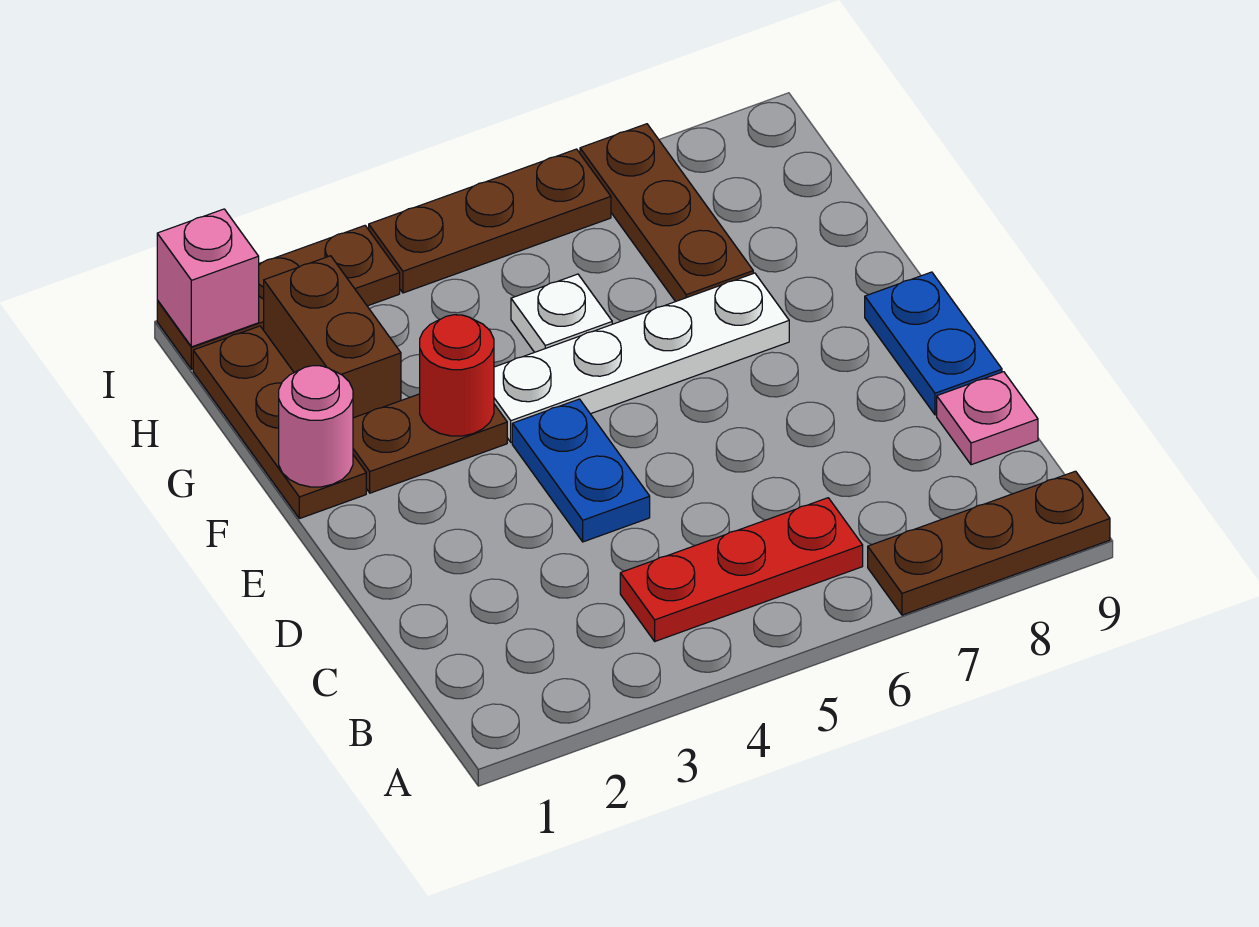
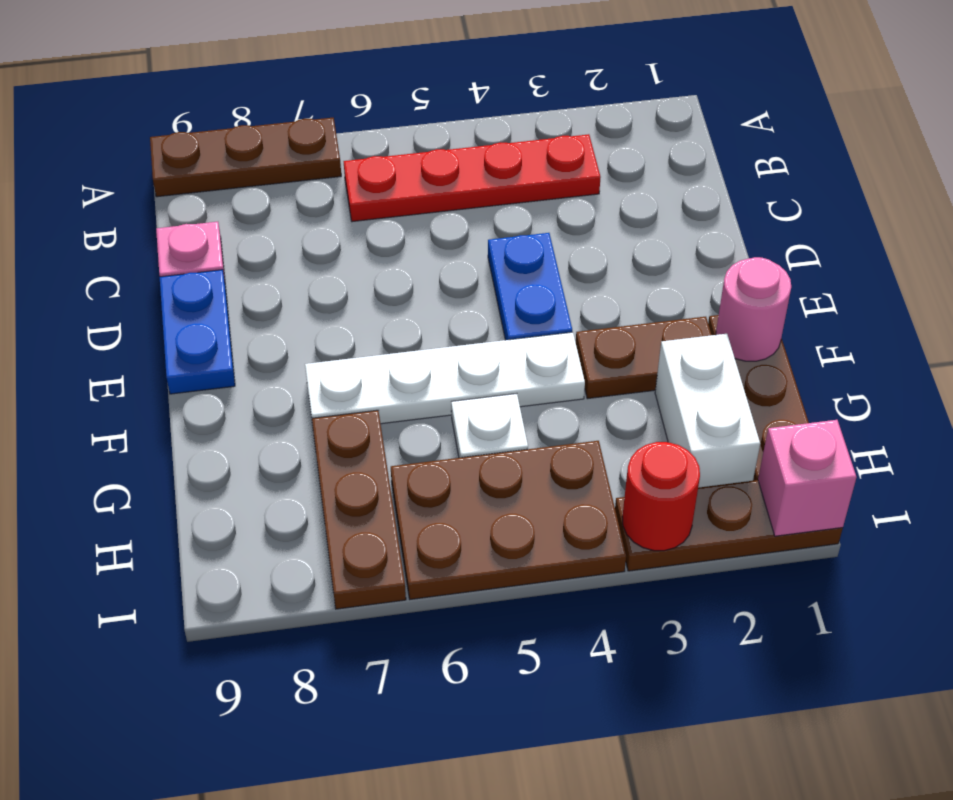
red plate B4:B6 level 1 -> red plate B3:B6 level 1
red round brick F3 level 2 -> red round brick I3 level 2
brown brick G2:H2 level 1 -> white brick G2:H2 level 1
brown plate I4:I6 level 1 -> brown plate H4:I6 level 1

